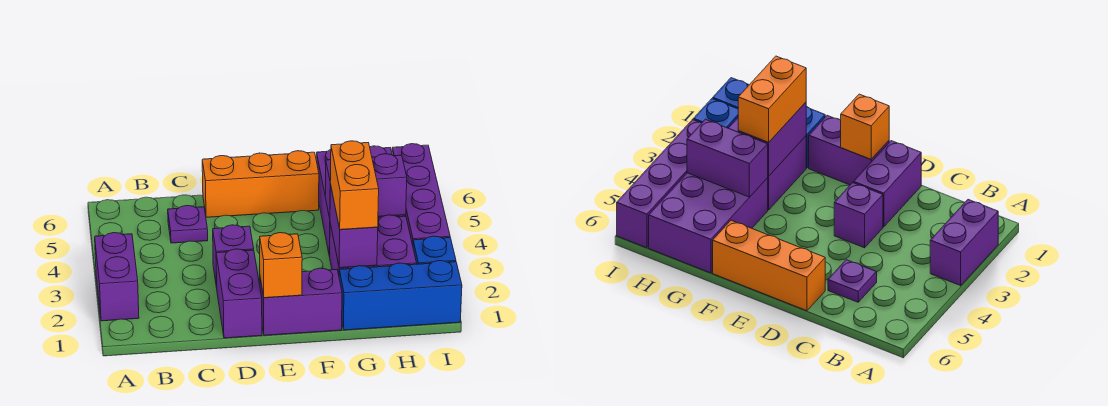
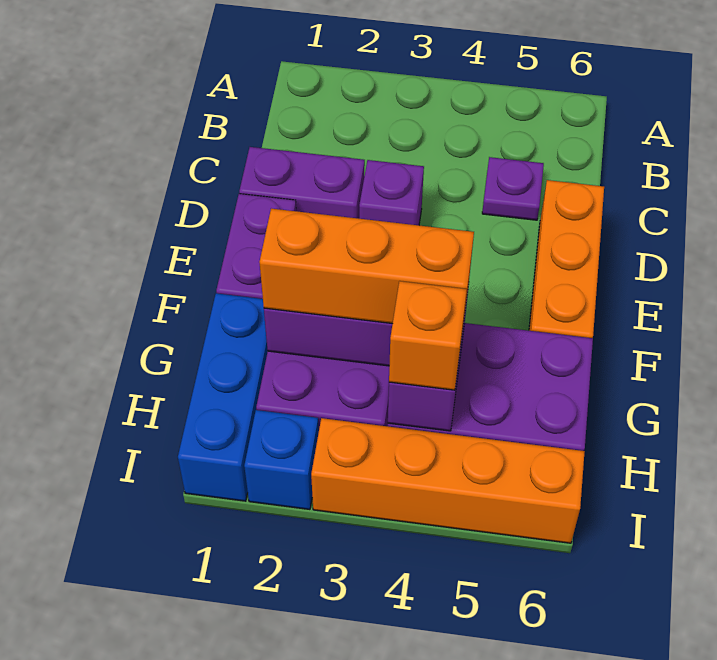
purple brick A2:A3 level 1 -> none
orange brick E1 level 2 -> orange brick H4 level 3
orange brick G2:G3 level 3 -> orange brick G2:G4 level 3
purple brick I3:I6 level 1 -> orange brick I3:I6 level 1

